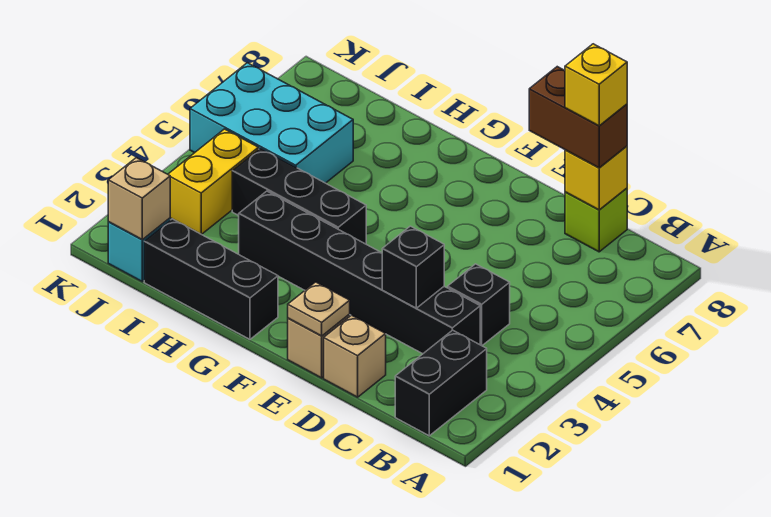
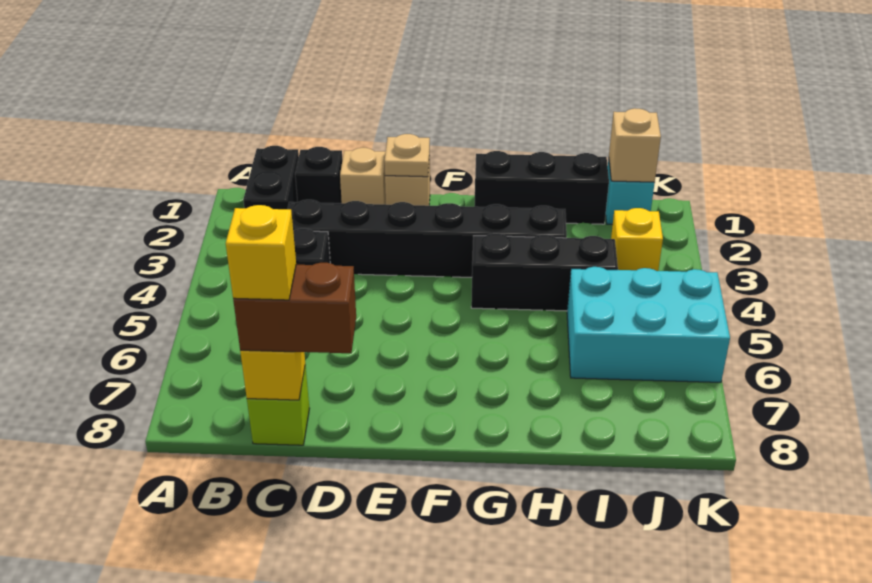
black brick D3 level 2 -> black brick C1 level 1
yellow brick J3:J4 level 1 -> yellow brick J3 level 1

